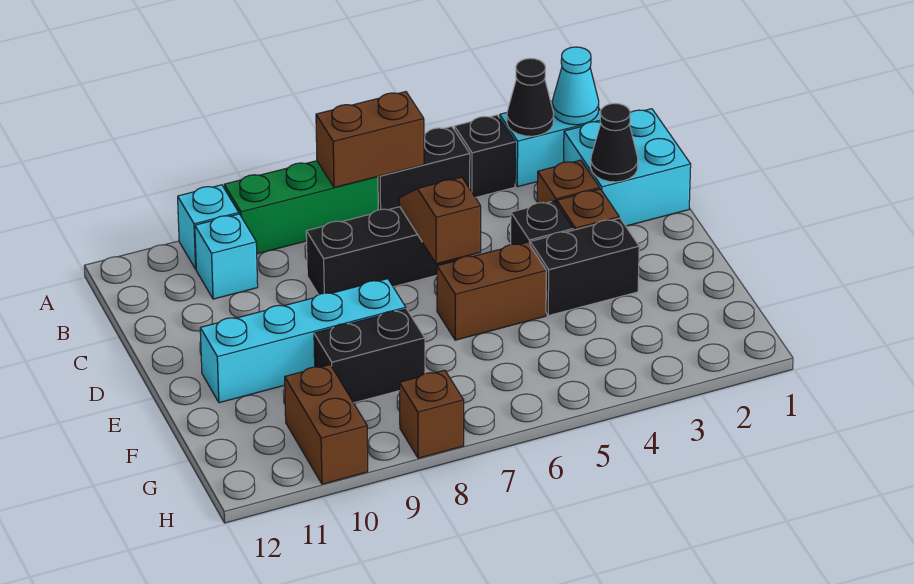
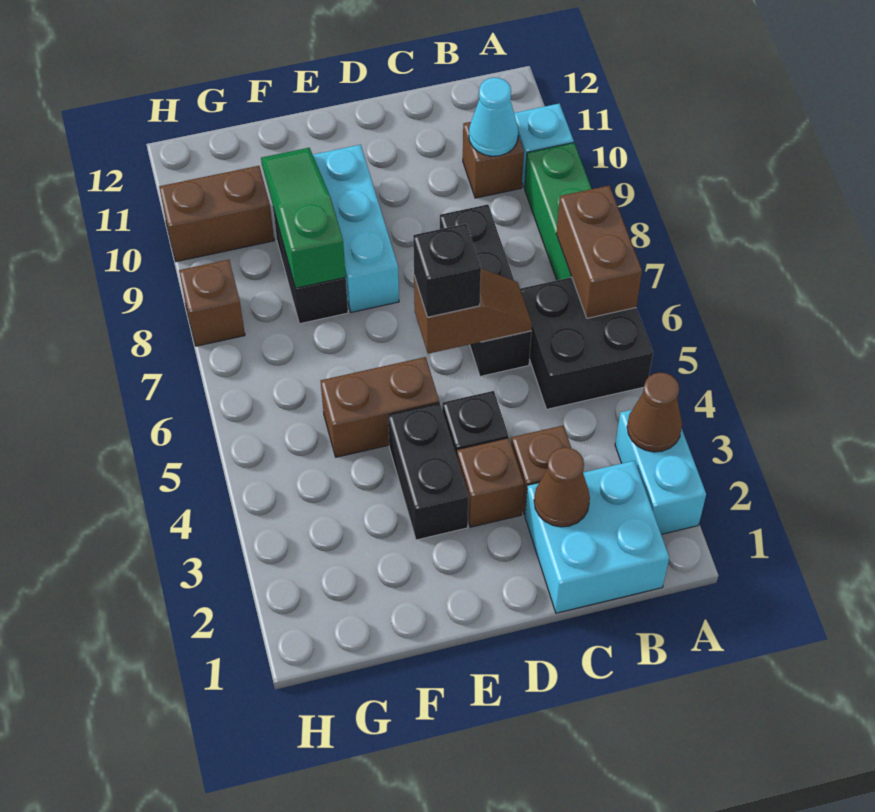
cyan cone A2 level 2 -> cyan cone B10 level 2
black cone A3 level 2 -> brown cone A3 level 2
black brick A4 level 1 -> black brick D6 level 3
black brick A5:A6 level 1 -> black brick A5:B6 level 1
cyan brick B10 level 1 -> brown brick B10 level 1
black cone C2 level 2 -> brown cone C2 level 2
brown brick E5:E6 level 1 -> brown brick E5:F5 level 1
cyan brick E8:E11 level 1 -> cyan brick E8:E10 level 1
none -> green slope F8:F10 level 2 top 8

